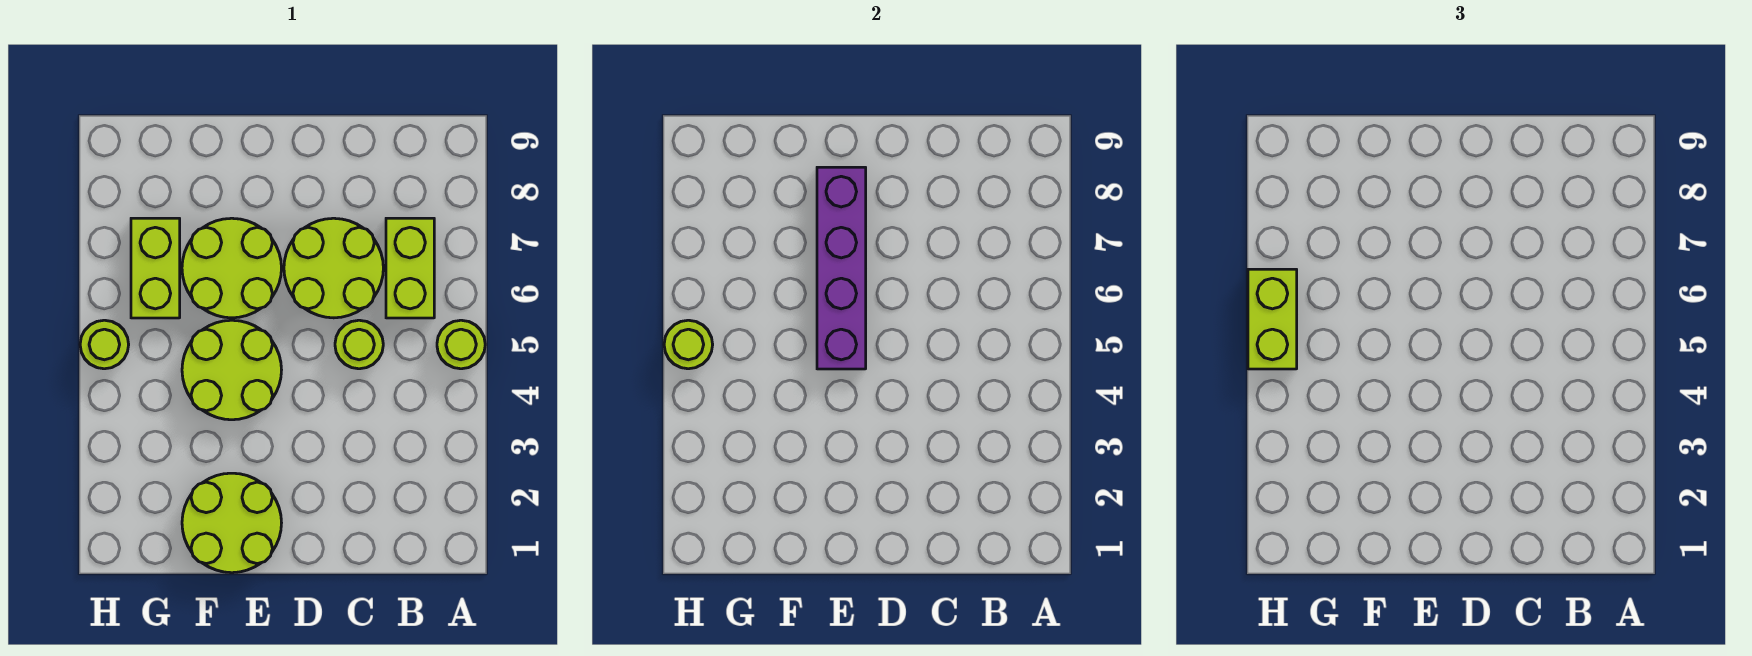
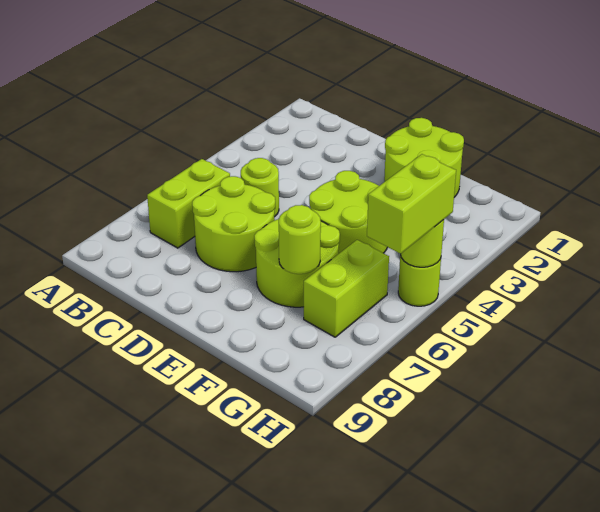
lime round brick A5 level 1 -> lime round brick F7 level 2
purple brick E5:E8 level 2 -> none

